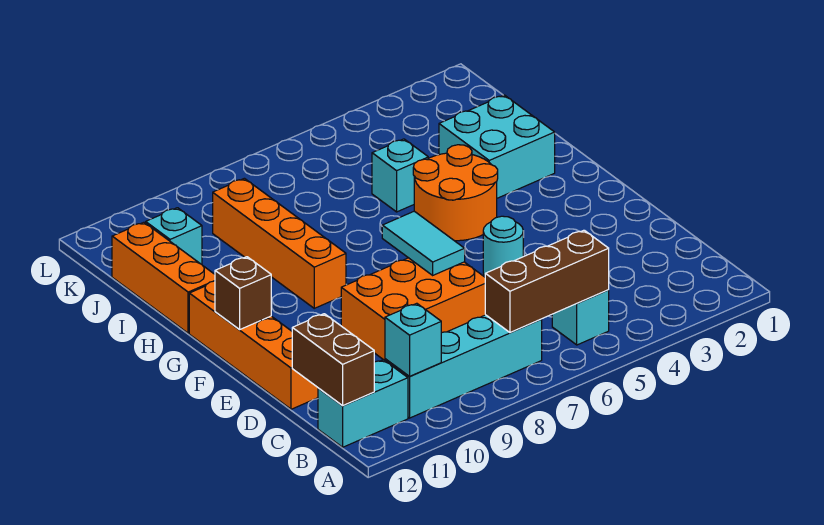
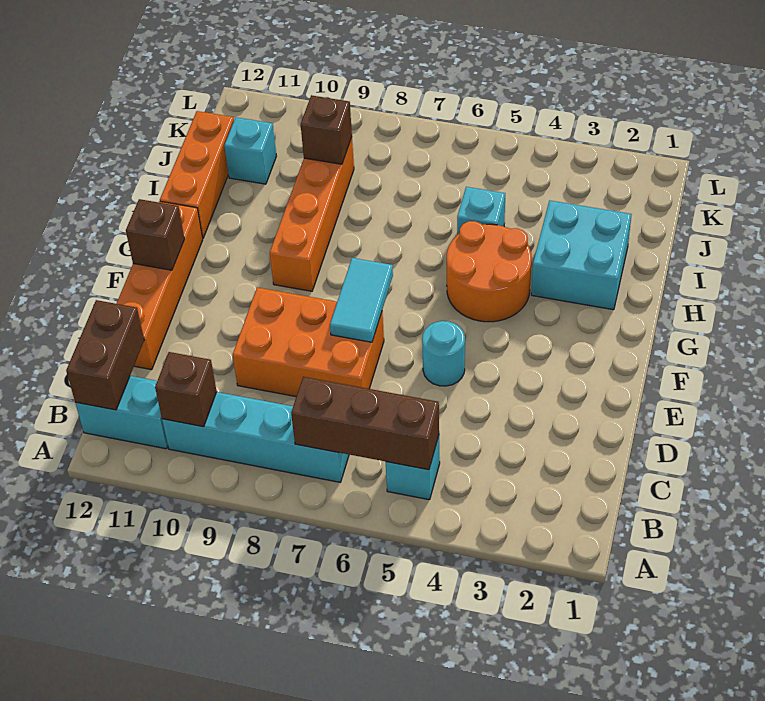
cyan brick B10 level 2 -> brown brick B10 level 2
none -> brown brick J9 level 2

